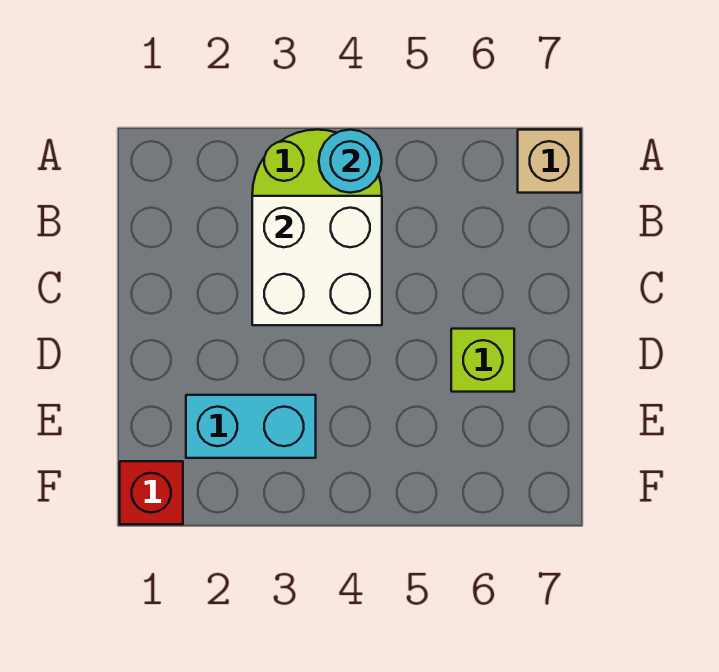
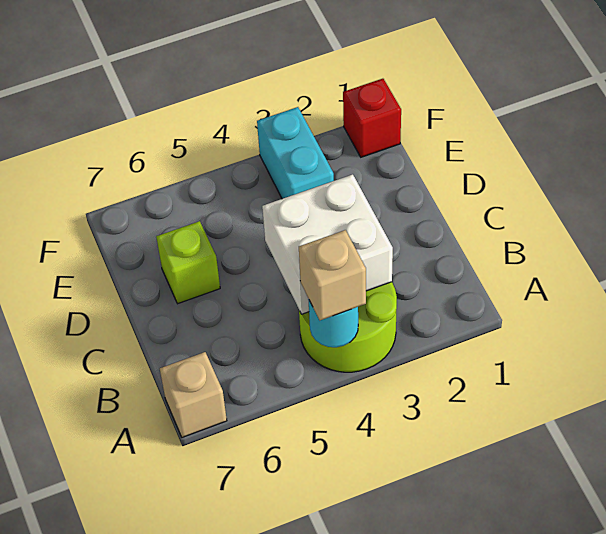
none -> tan brick A4 level 3
cyan brick E2:E3 level 1 -> cyan brick E3:F3 level 1

